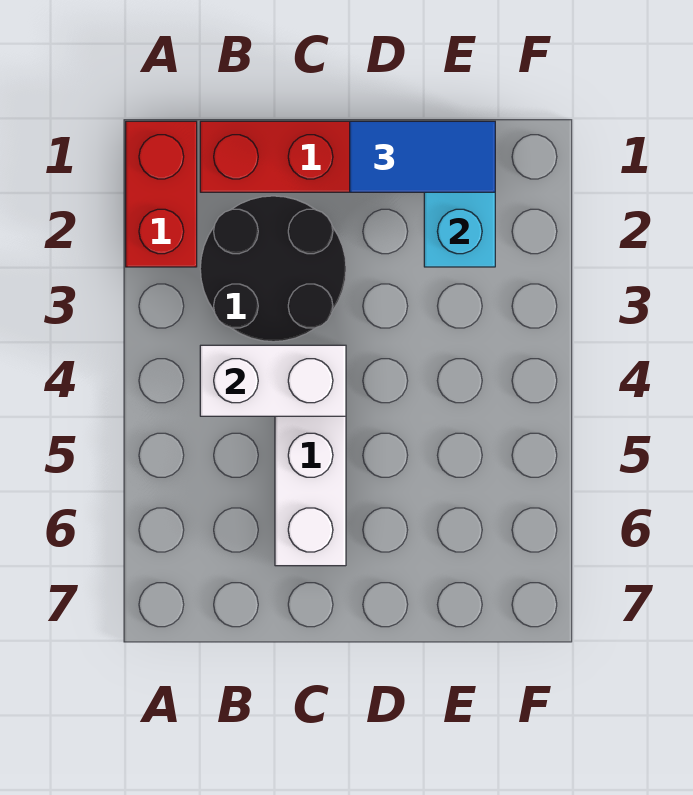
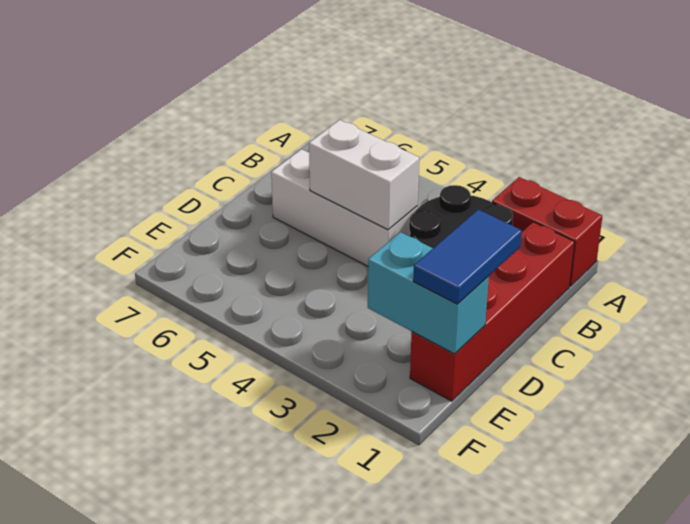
white brick B4:C4 level 2 -> white brick C4:C5 level 2

